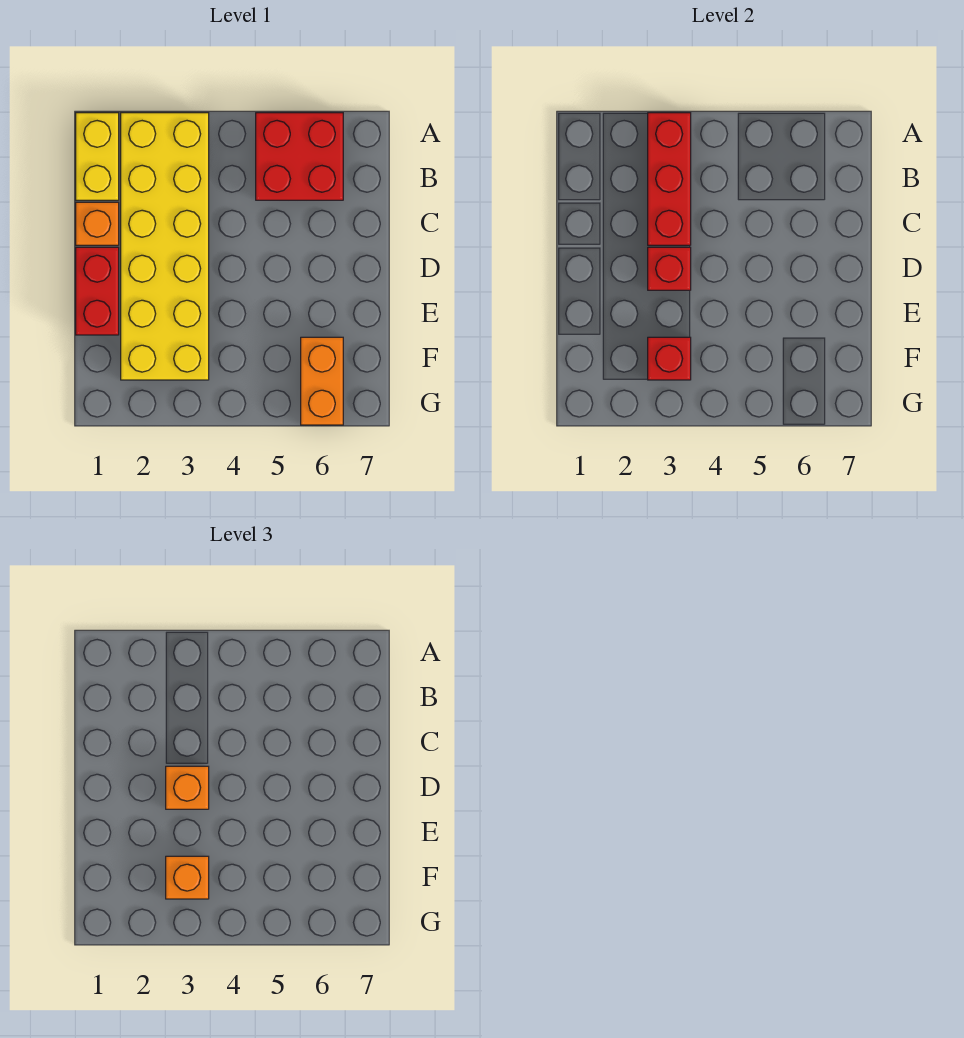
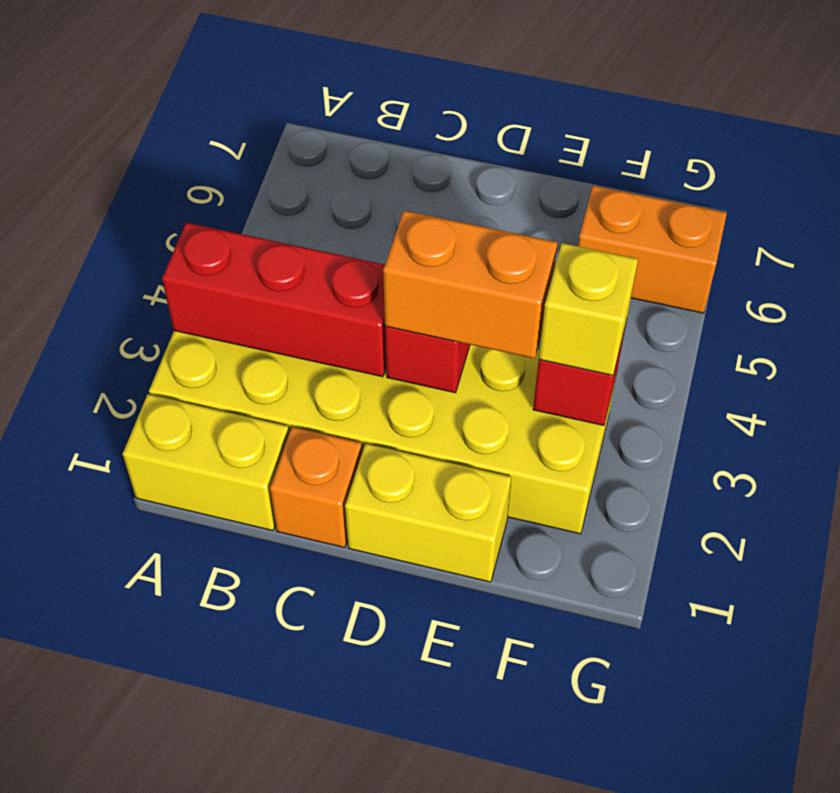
red brick A5:B6 level 1 -> none
red brick D1:E1 level 1 -> yellow brick D1:E1 level 1
orange brick D3 level 3 -> orange brick D3:E3 level 3
orange brick F3 level 3 -> yellow brick F3 level 3

